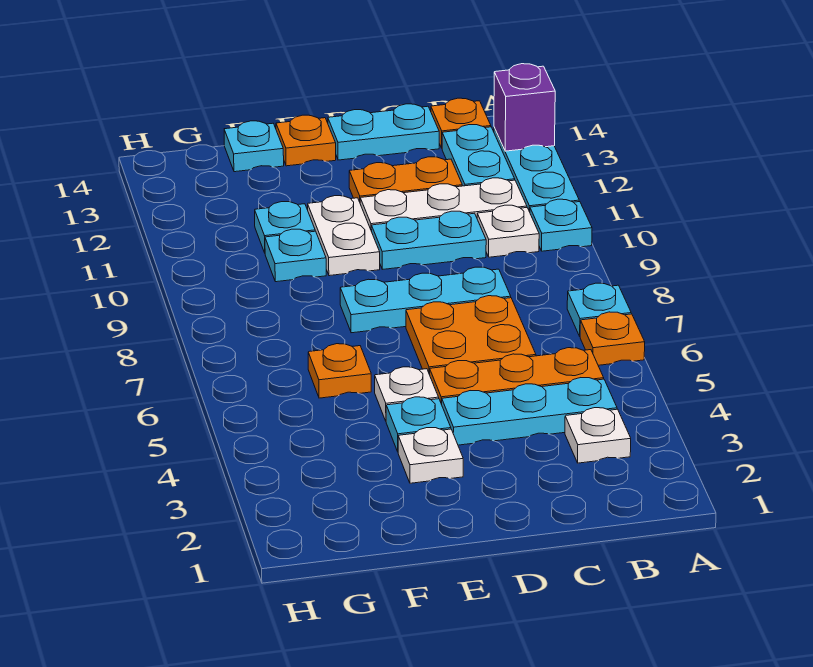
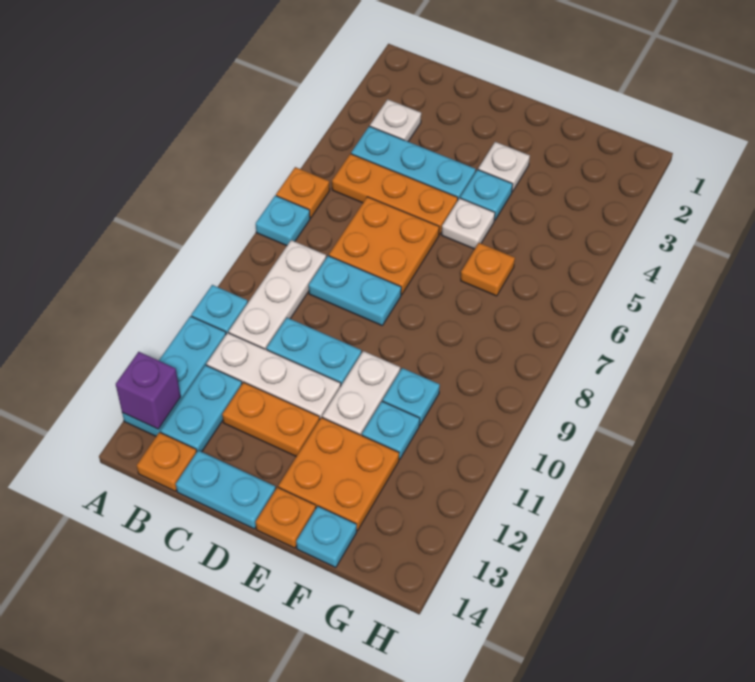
white plate B10 level 1 -> white plate B8:B10 level 1
cyan plate C8:E8 level 1 -> cyan plate C8:D8 level 1
none -> orange plate E12:F13 level 1

